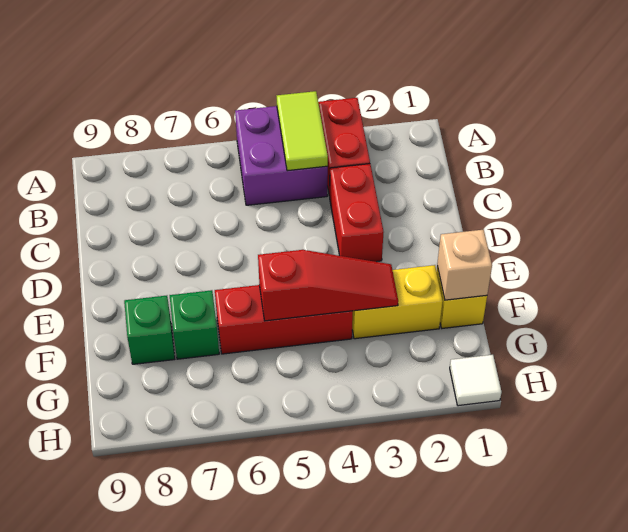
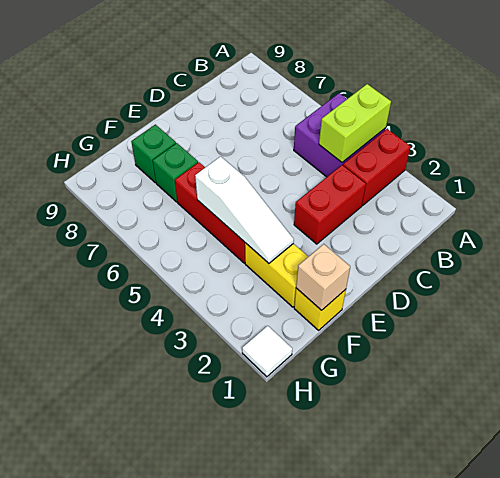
lime tile A4:B4 level 2 -> lime brick A4:B4 level 2
red slope F3:F5 level 2 top 5 -> white slope F3:F5 level 2 top 5

